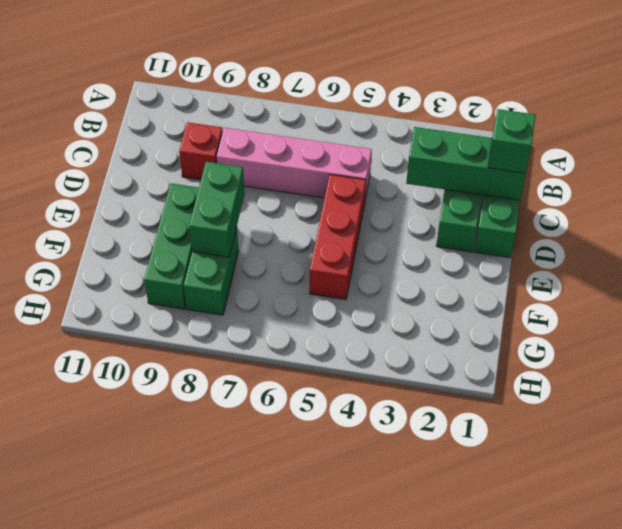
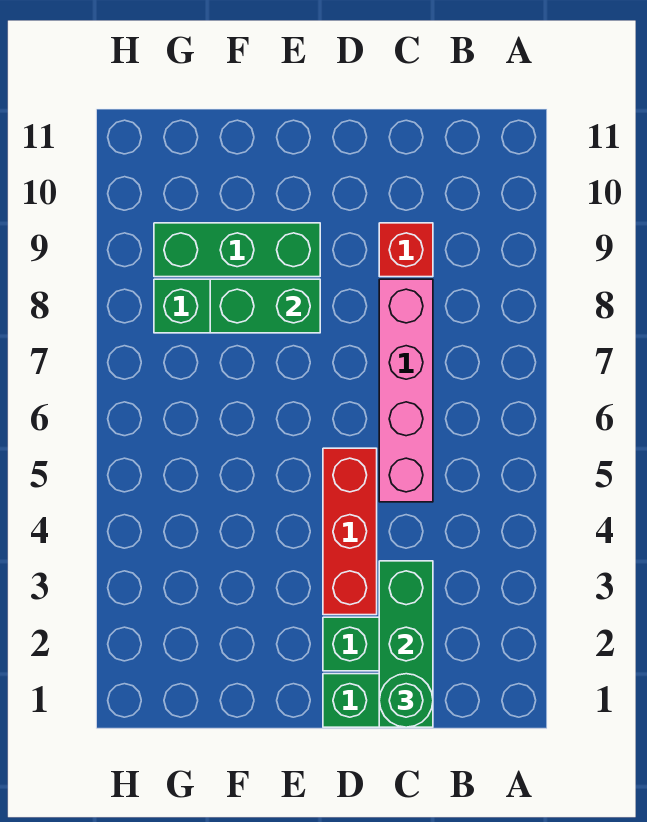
green brick C1 level 3 -> green round brick C1 level 3
red brick D5:F5 level 1 -> red brick D3:D5 level 1

